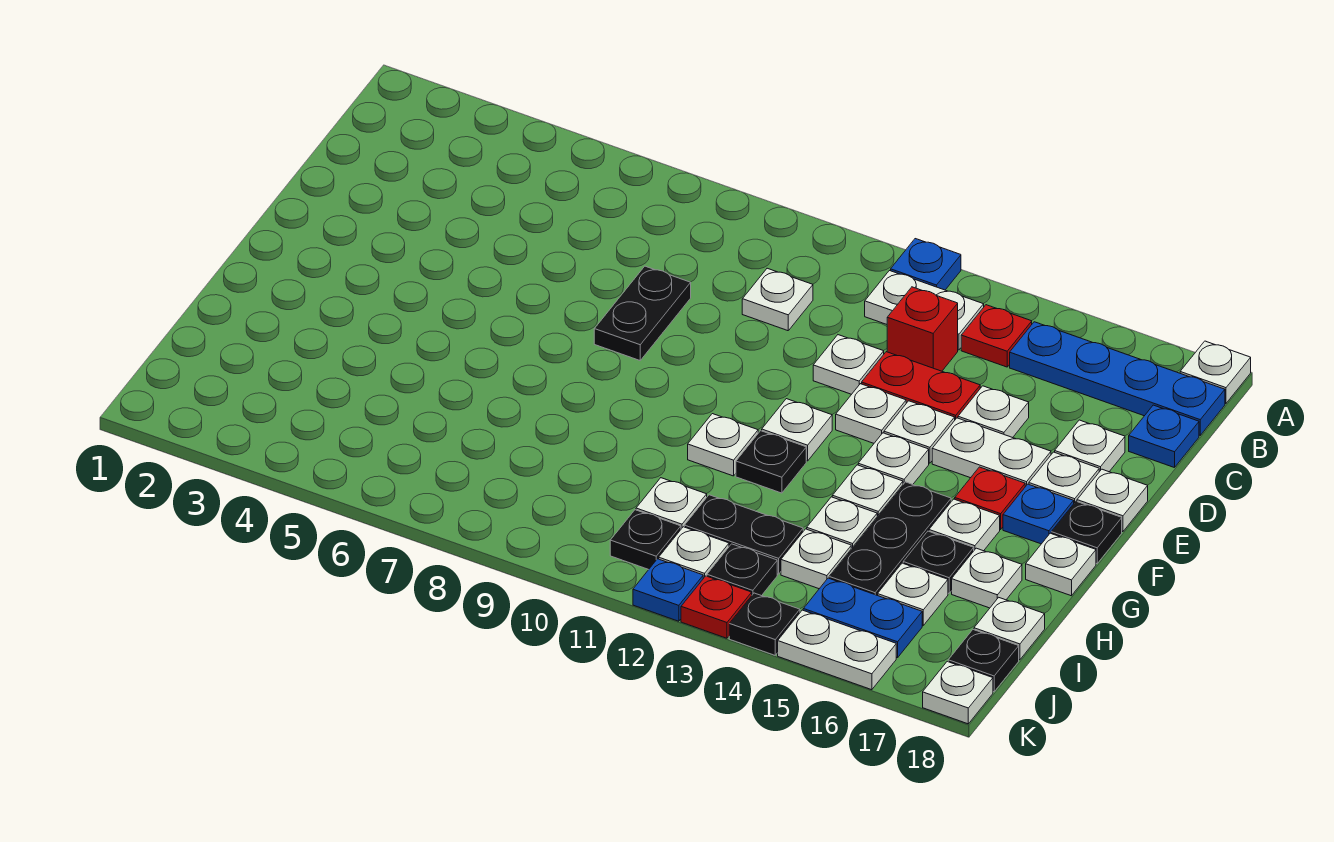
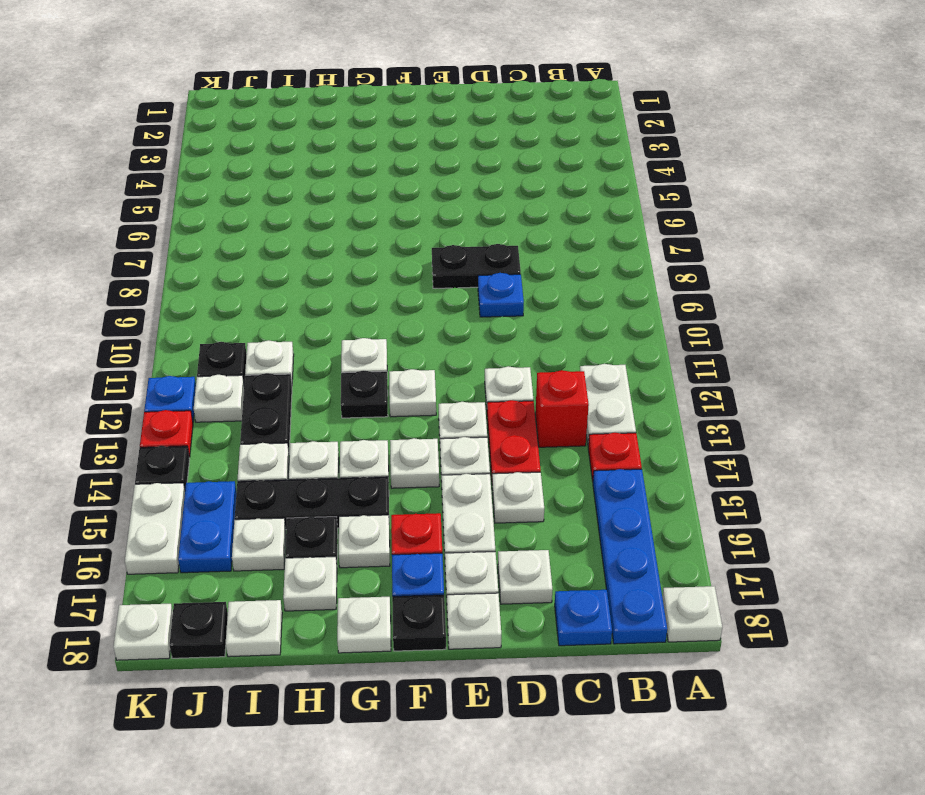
blue plate A12 level 1 -> blue plate D9 level 1
white plate C10 level 1 -> none
black plate J13 level 1 -> none

